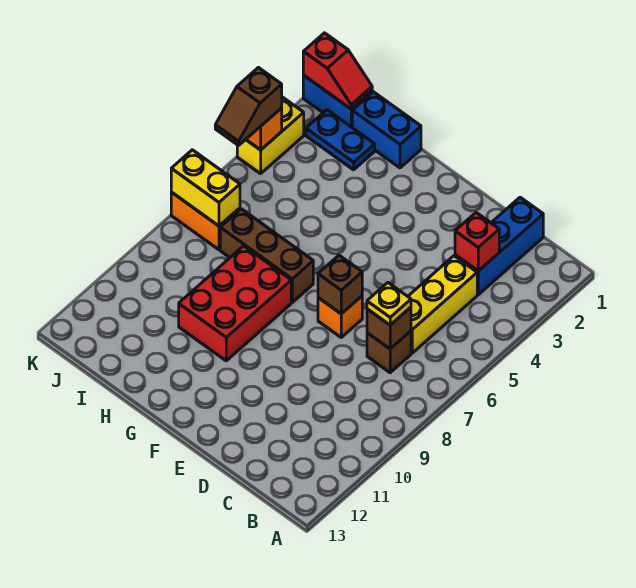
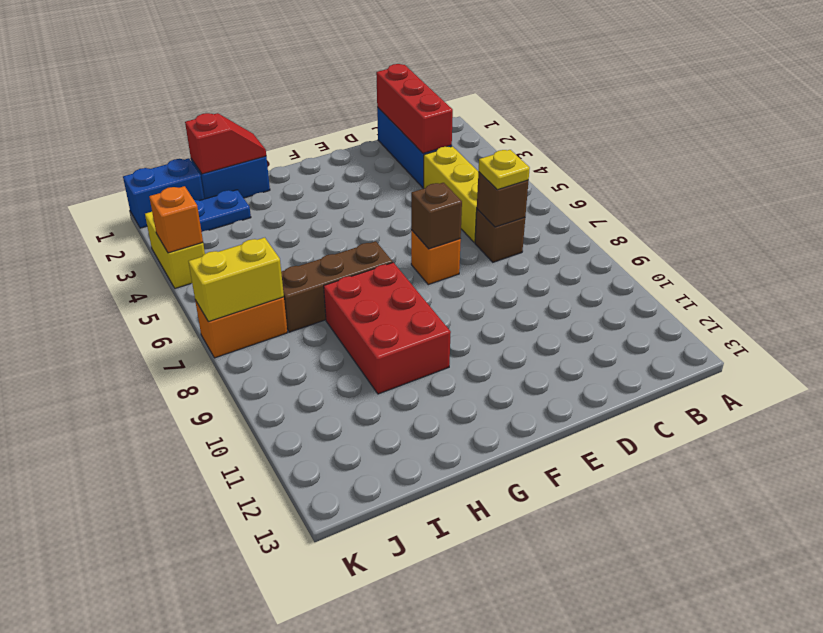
red brick C3 level 2 -> red brick C1:C3 level 2
red slope J1:K1 level 2 top K -> red slope H1:I1 level 2 top I
brown slope K4:K5 level 3 top 4 -> none

